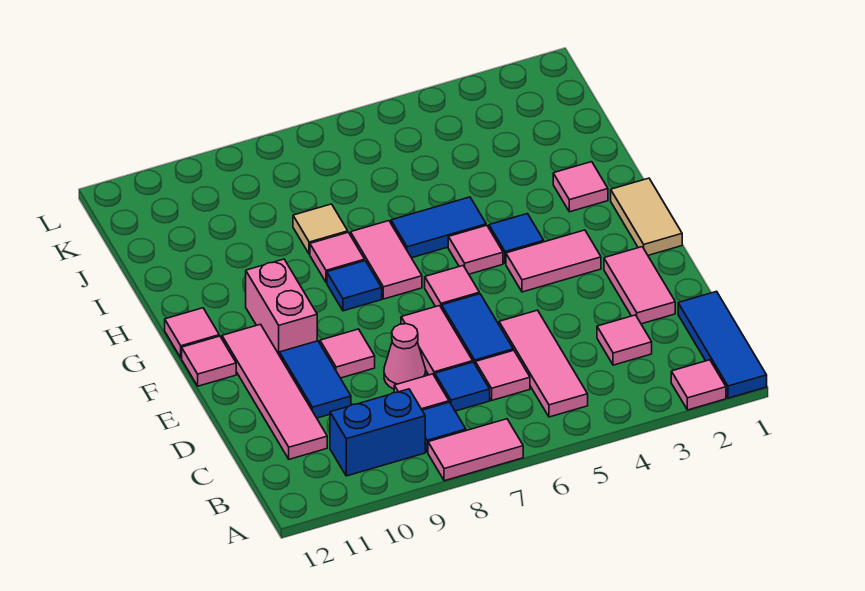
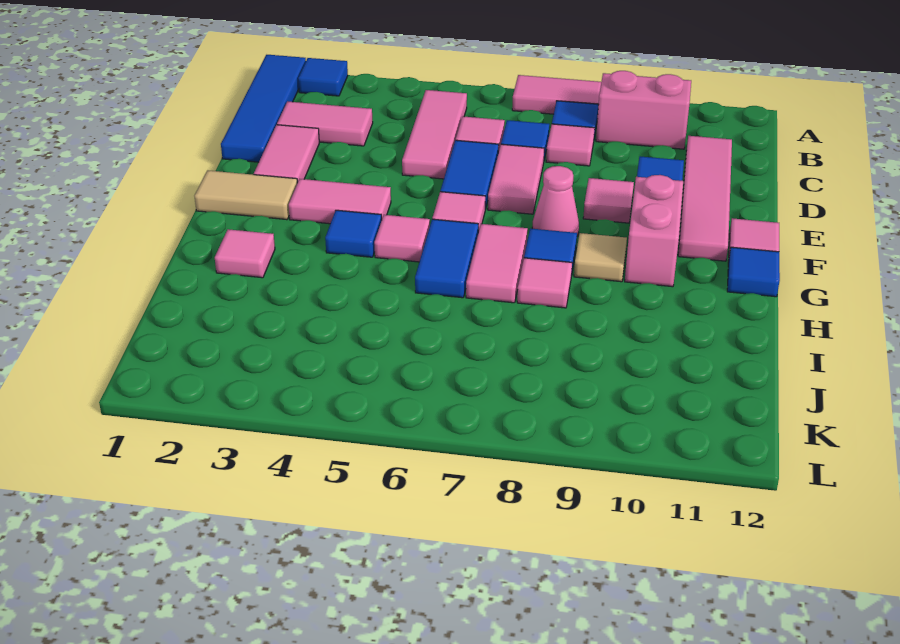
blue tile A1:C1 level 1 -> blue tile A1:D1 level 1
pink tile A2 level 1 -> blue tile A2 level 1
blue brick B9:B10 level 1 -> pink brick B9:B10 level 1
pink tile C3 level 1 -> pink tile C2:C3 level 1
pink cone D8 level 1 -> pink cone F8 level 1
tan tile F1:G1 level 1 -> tan tile F1:F2 level 1
pink tile G12 level 1 -> blue tile G12 level 1
blue tile H5:H6 level 1 -> blue tile G6:H6 level 1
tan tile I8 level 1 -> tan tile G9 level 1

